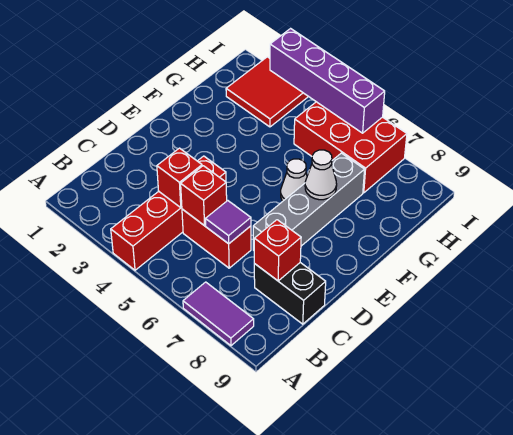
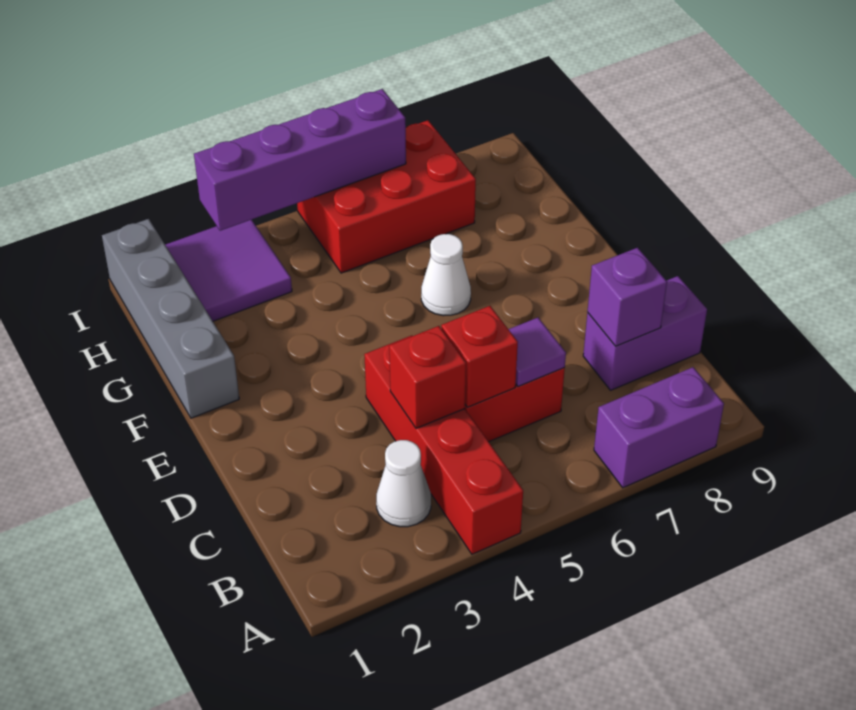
purple tile A7:A8 level 1 -> purple brick A7:A8 level 1
black brick C8:C9 level 1 -> purple brick C8:C9 level 1
red brick C8 level 2 -> purple brick C8 level 2
grey brick D7:G7 level 1 -> grey brick F1:I1 level 1
white cone F7 level 2 -> white cone B3 level 1
red tile H2:I3 level 1 -> purple tile H2:I3 level 1

